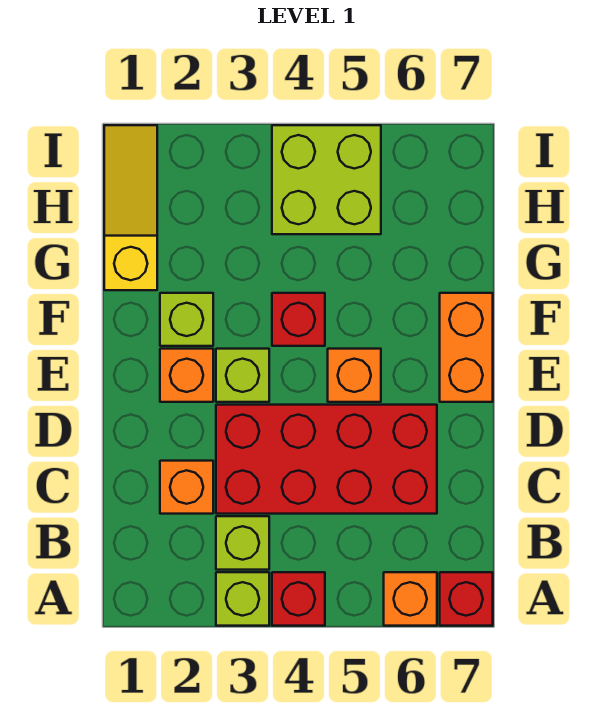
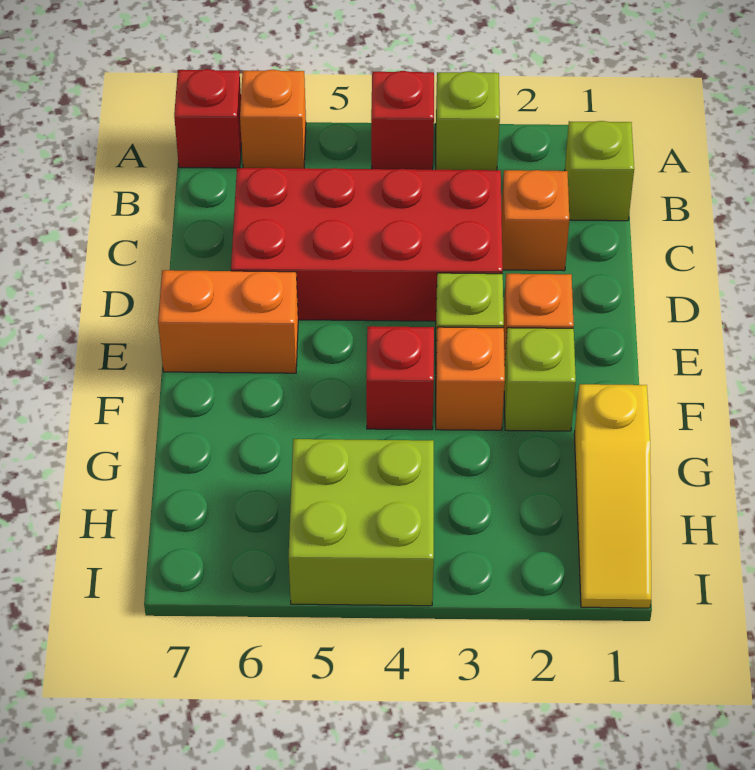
lime brick B3 level 1 -> lime brick B1 level 1
orange brick E5 level 1 -> orange brick F3 level 1
orange brick E7:F7 level 1 -> orange brick E6:E7 level 1

